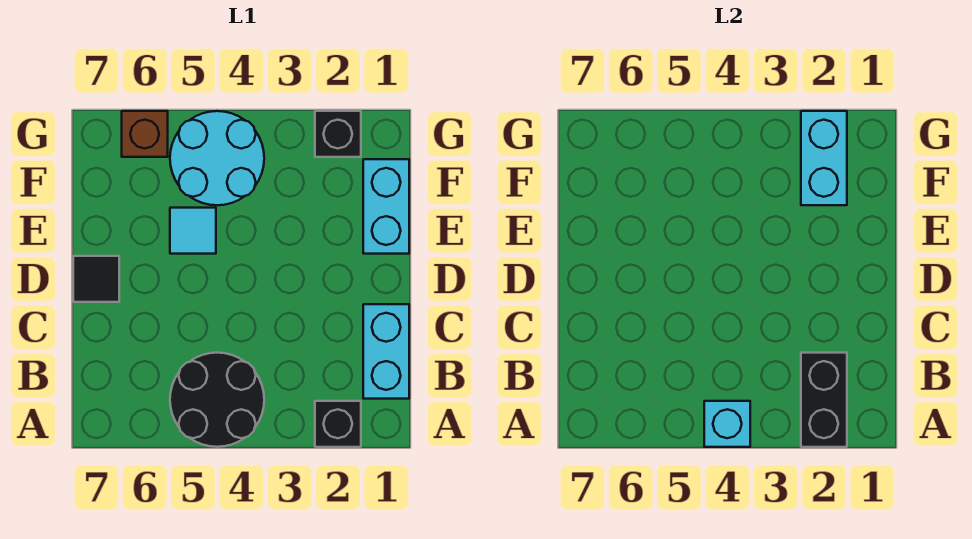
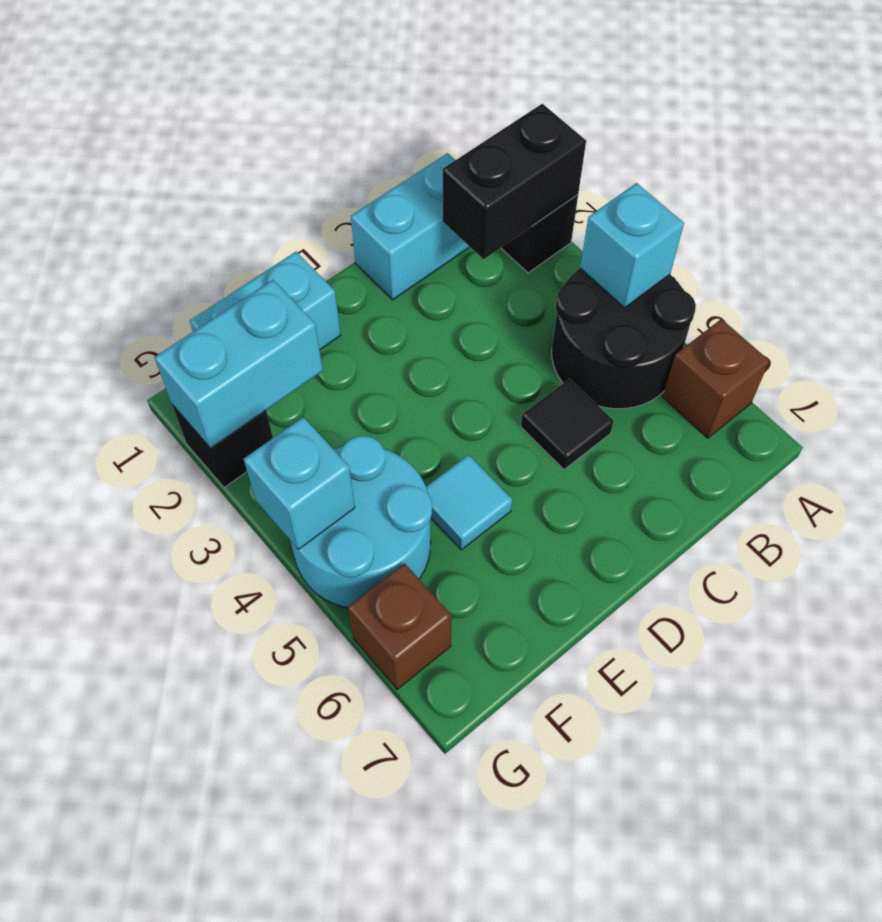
none -> brown brick A6 level 1
black tile D7 level 1 -> black tile C5 level 1
none -> cyan brick G4 level 2

